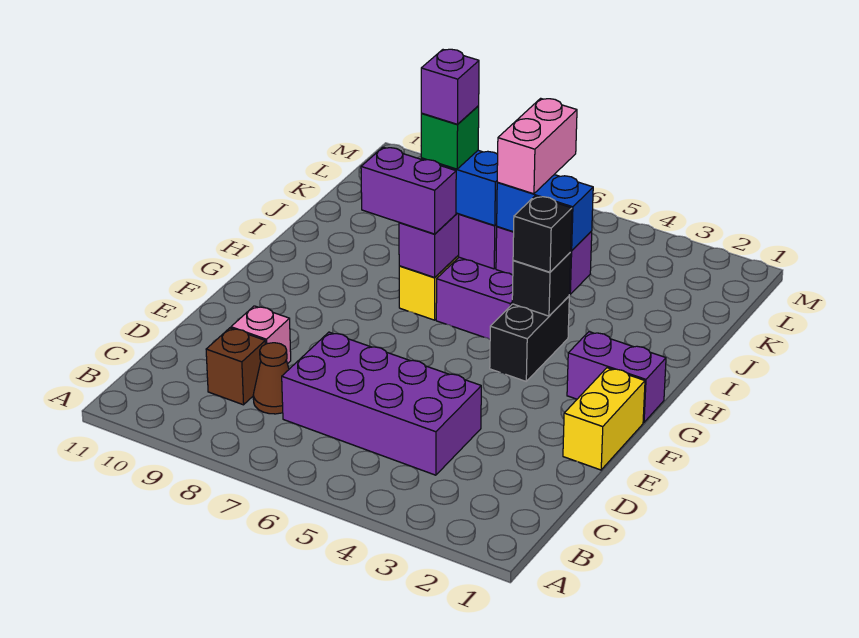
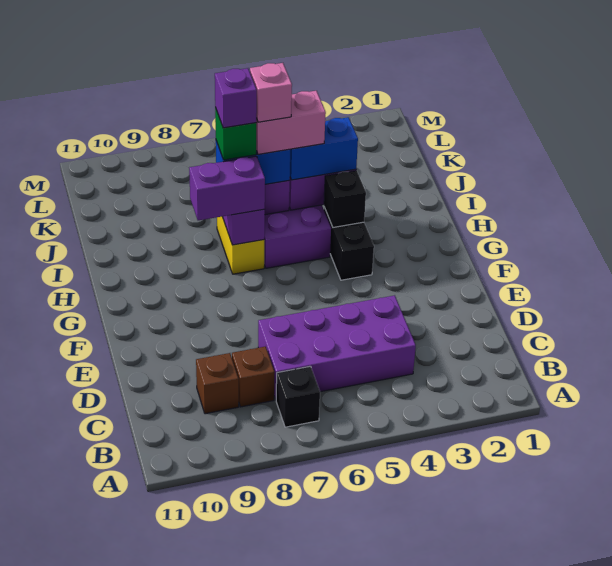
brown cone C8 level 1 -> brown brick C8 level 1
pink brick D9 level 1 -> pink brick I6 level 5
yellow brick E1:F1 level 1 -> none
purple brick G1:G2 level 1 -> none
black brick H4 level 3 -> black brick B7 level 1
pink brick I5:J5 level 4 -> pink brick I5:I6 level 4

